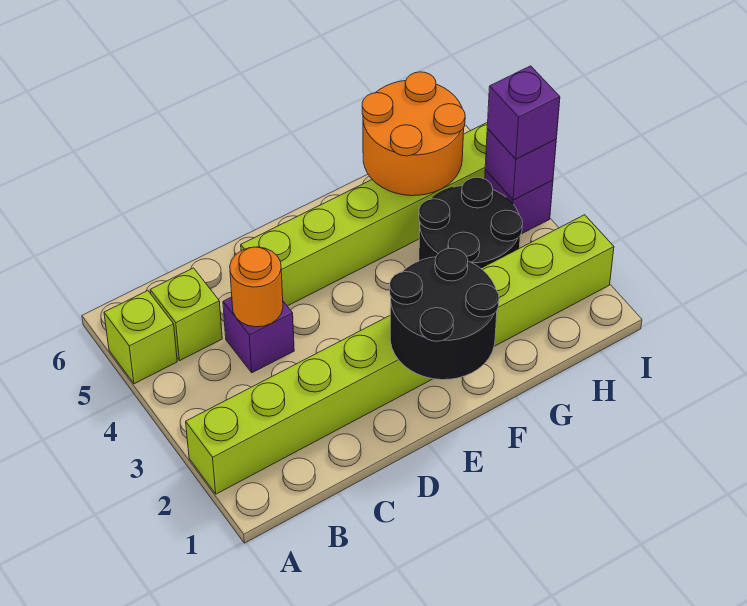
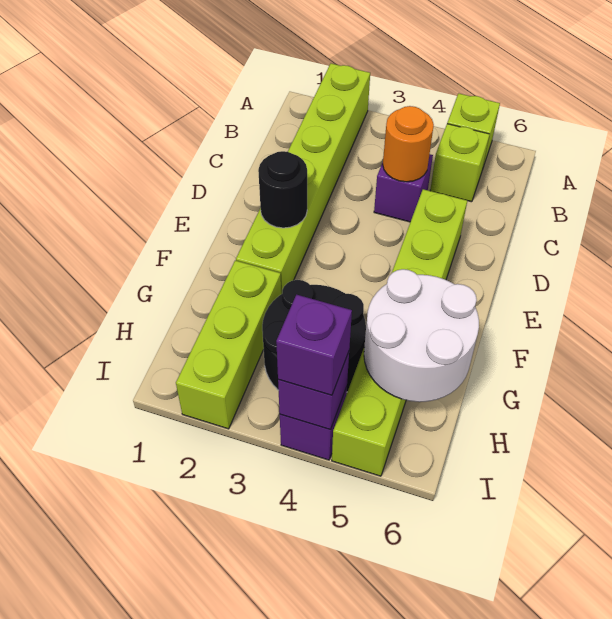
black round brick E1:F2 level 2 -> black round brick E2 level 2
orange round brick G5:H6 level 2 -> white round brick G5:H6 level 2

